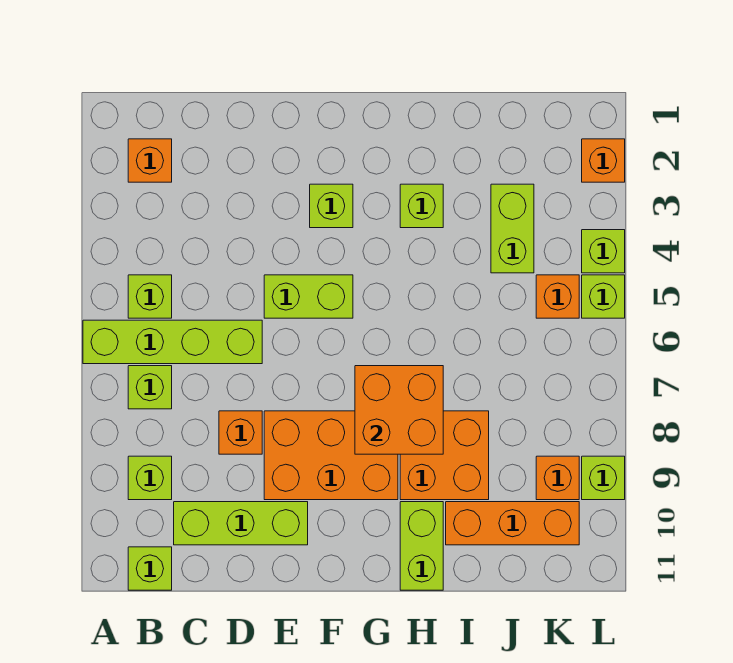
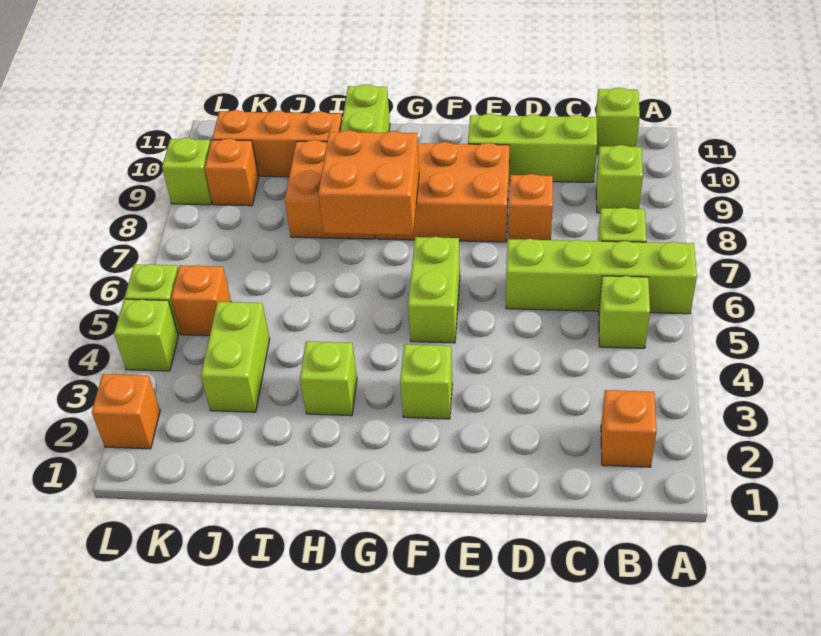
lime brick E5:F5 level 1 -> lime brick F5:F6 level 1

